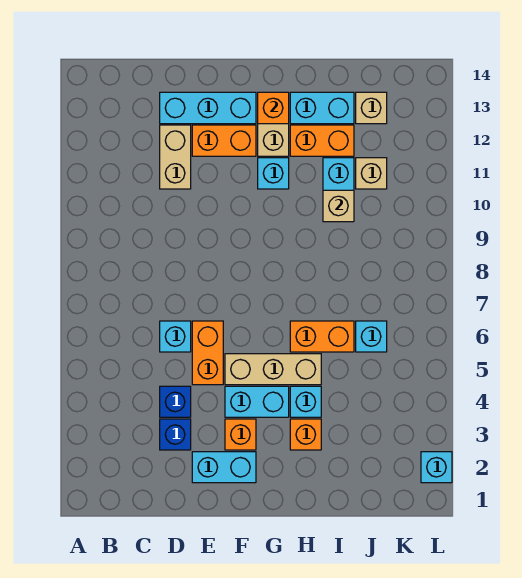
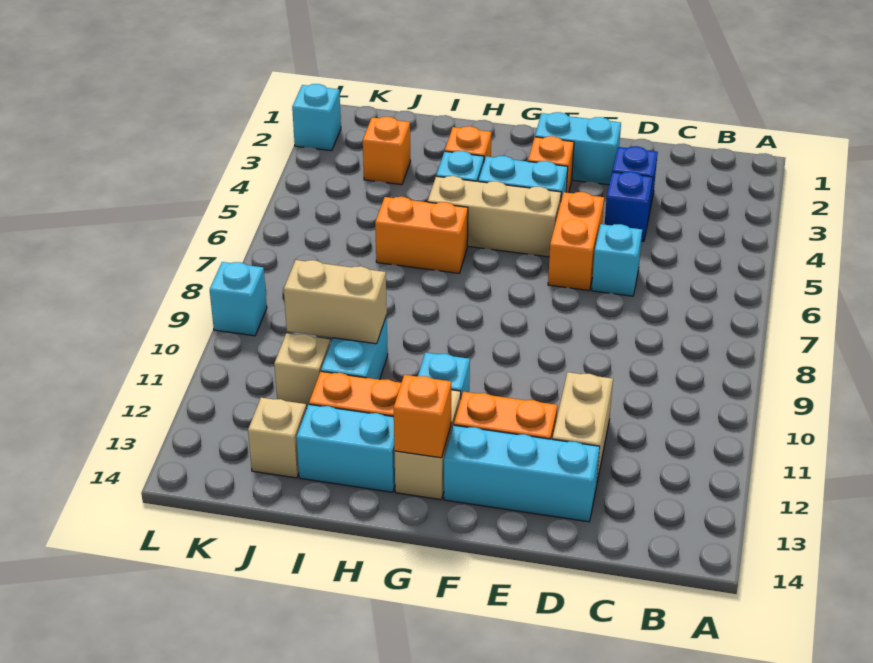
tan brick I10 level 2 -> tan brick I10:J10 level 2
none -> orange brick J3 level 1
cyan brick J6 level 1 -> cyan brick L9 level 1

